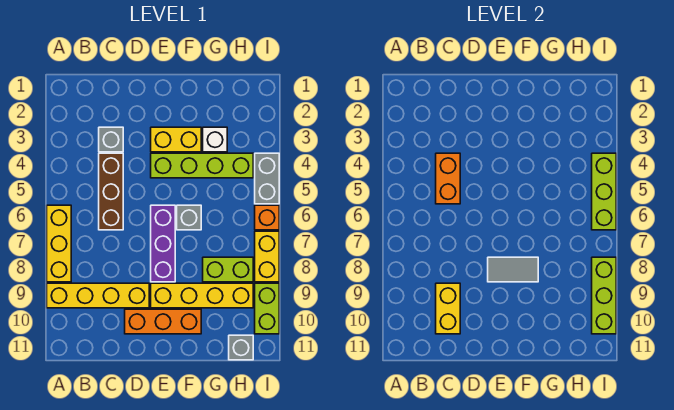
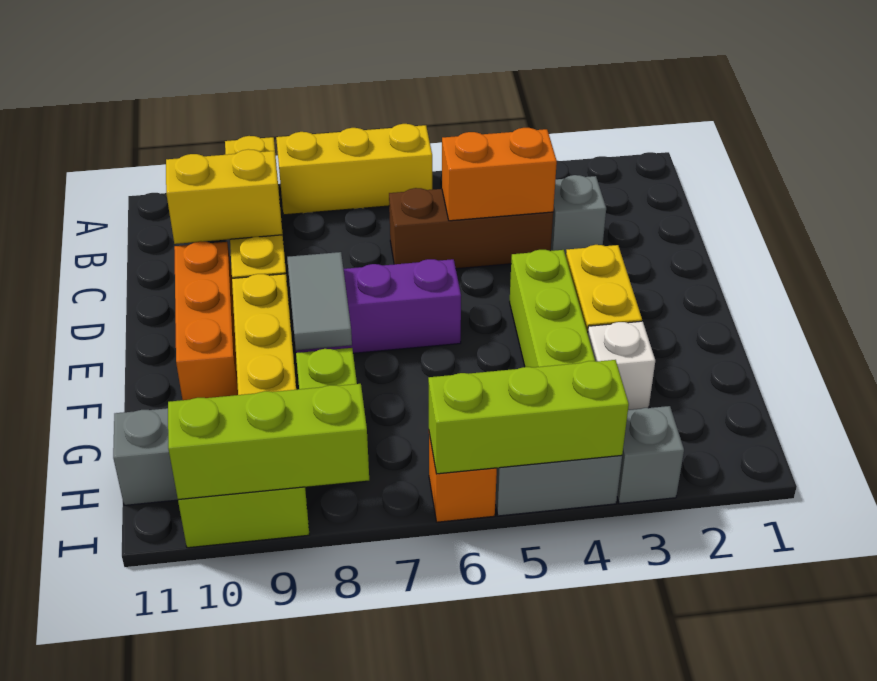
grey brick F6 level 1 -> grey brick I3 level 1
yellow brick I7:I8 level 1 -> none

